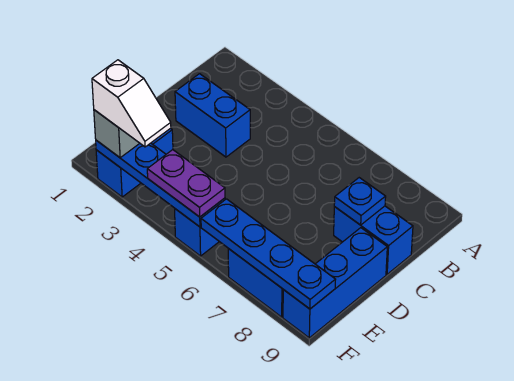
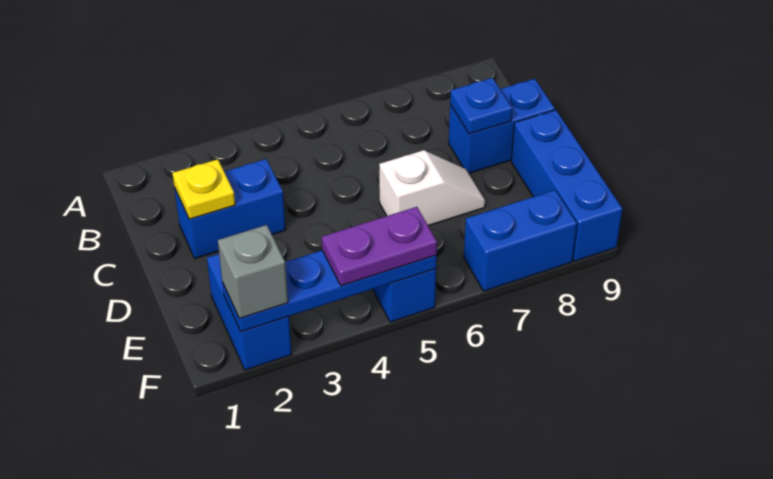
none -> yellow plate C2 level 2
white slope F2:F3 level 4 top 2 -> white slope D6:D7 level 1 top 6
blue plate F6:F9 level 2 -> none

